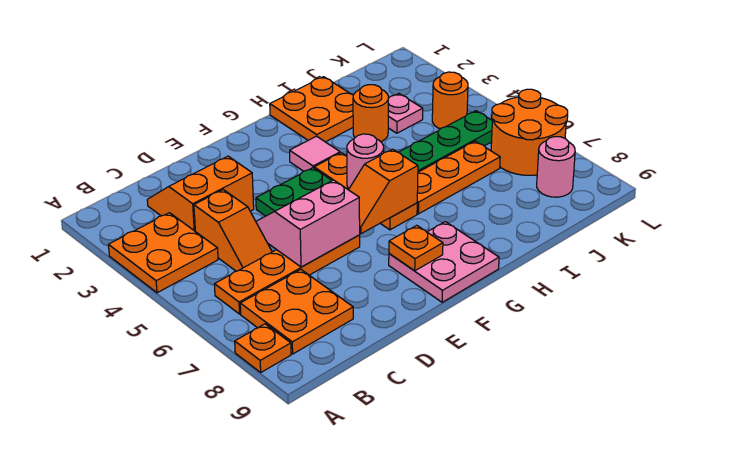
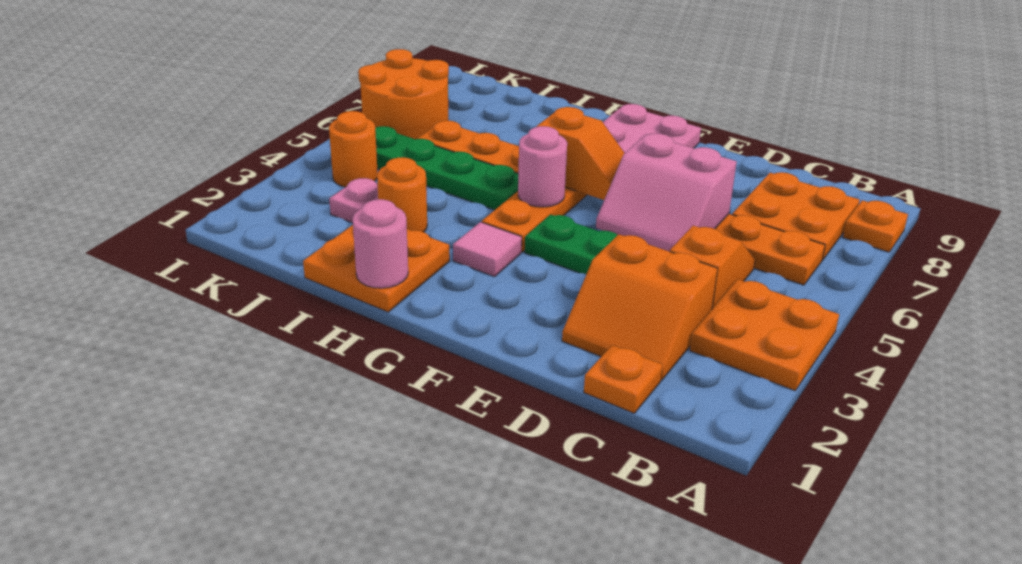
orange plate F8 level 2 -> orange plate C1 level 1
pink round brick K8 level 1 -> pink round brick H1 level 2

